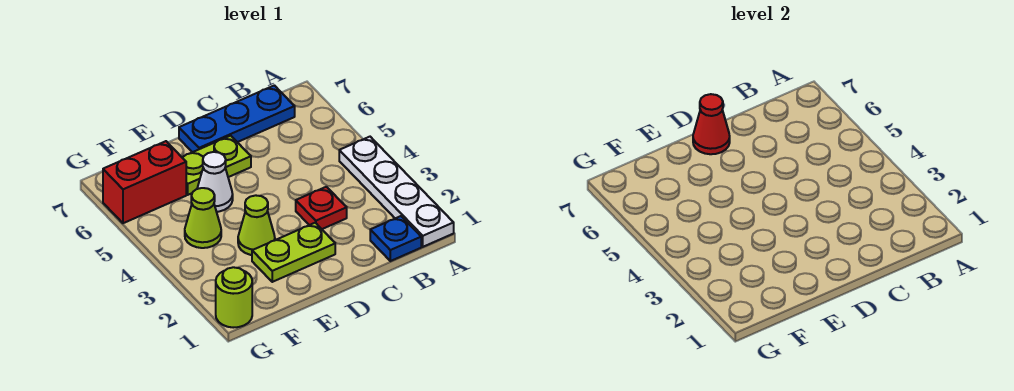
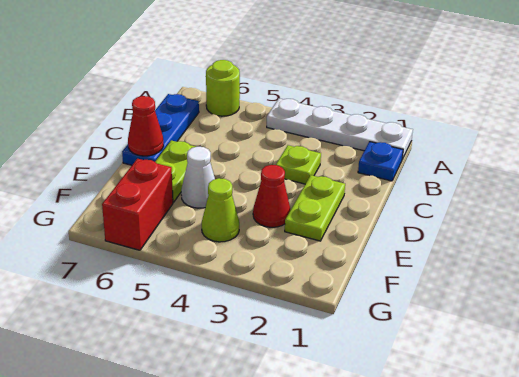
red plate C3 level 1 -> lime plate C3 level 1
lime cone E3 level 1 -> red cone E3 level 1
lime round brick G1 level 1 -> lime round brick A6 level 1

